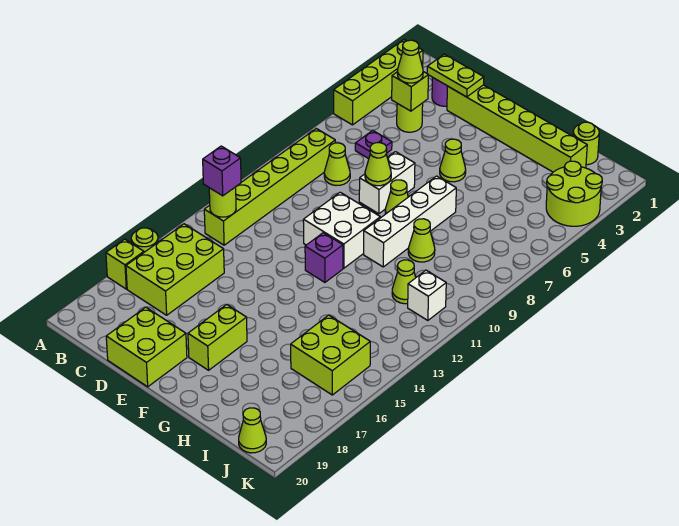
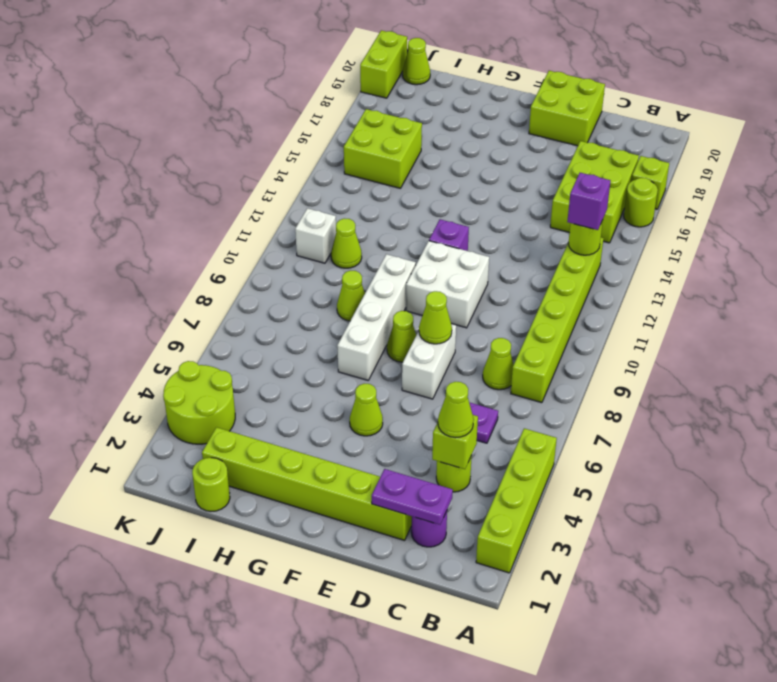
lime plate C2:D2 level 2 -> purple plate C2:D2 level 2
lime brick F17:F18 level 1 -> lime brick K19:K20 level 1

